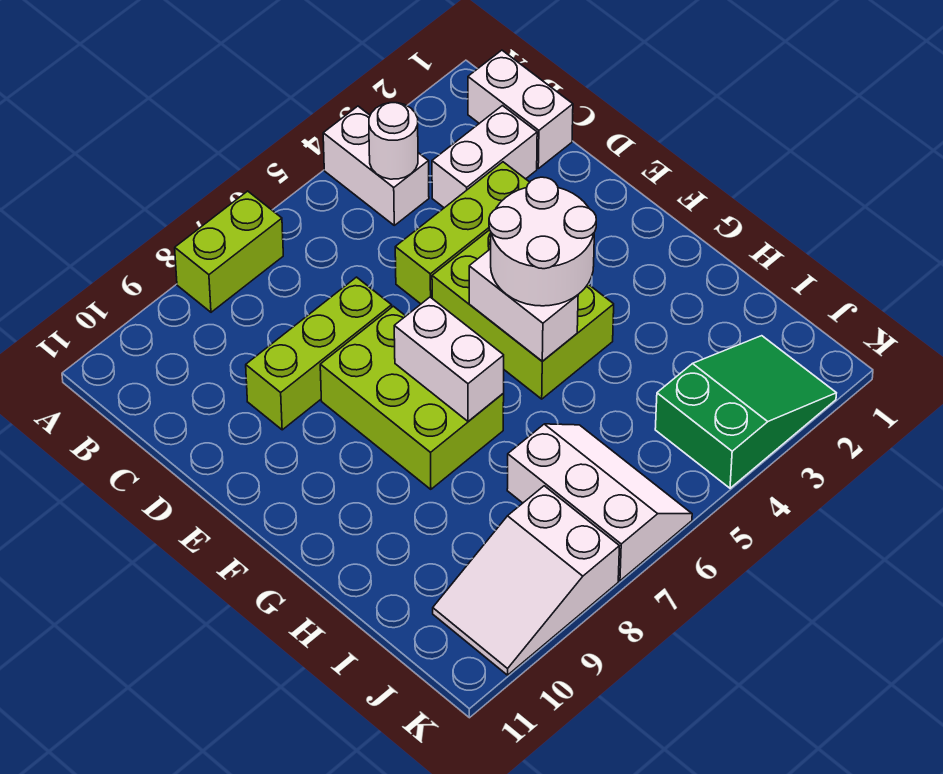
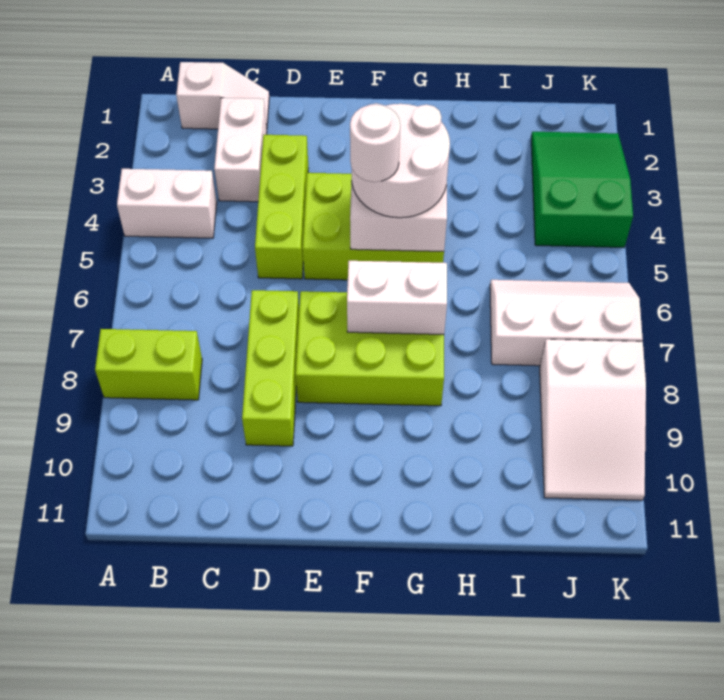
lime brick A7:A8 level 1 -> lime brick A8:B8 level 1
white brick B1:C1 level 1 -> white slope B1:C1 level 1 top B
white round brick B4 level 2 -> white round brick F5 level 4

